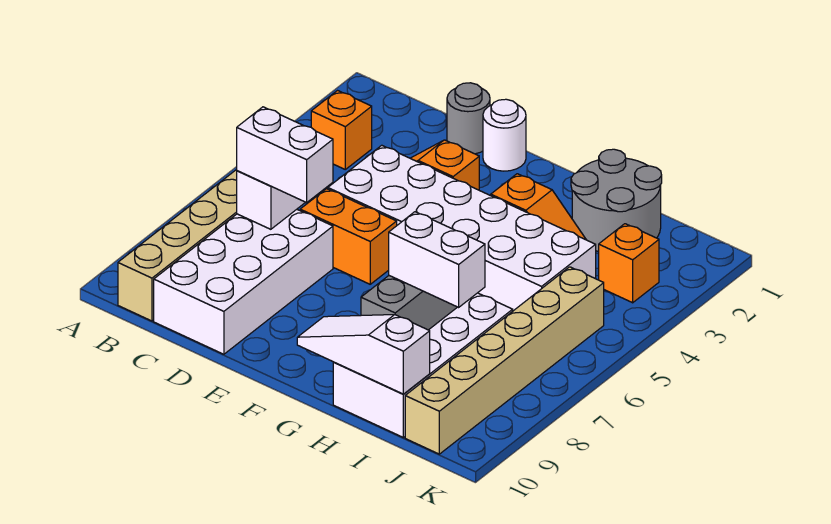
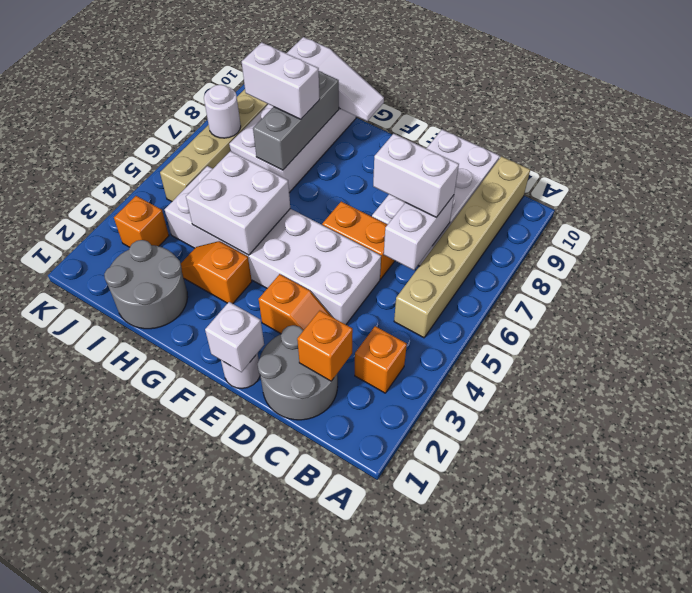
none -> orange brick C2 level 2
grey round brick D1 level 1 -> grey round brick C1:D2 level 1
none -> white brick E1 level 2
none -> white brick G4:H5 level 2
none -> white round brick J7 level 2

